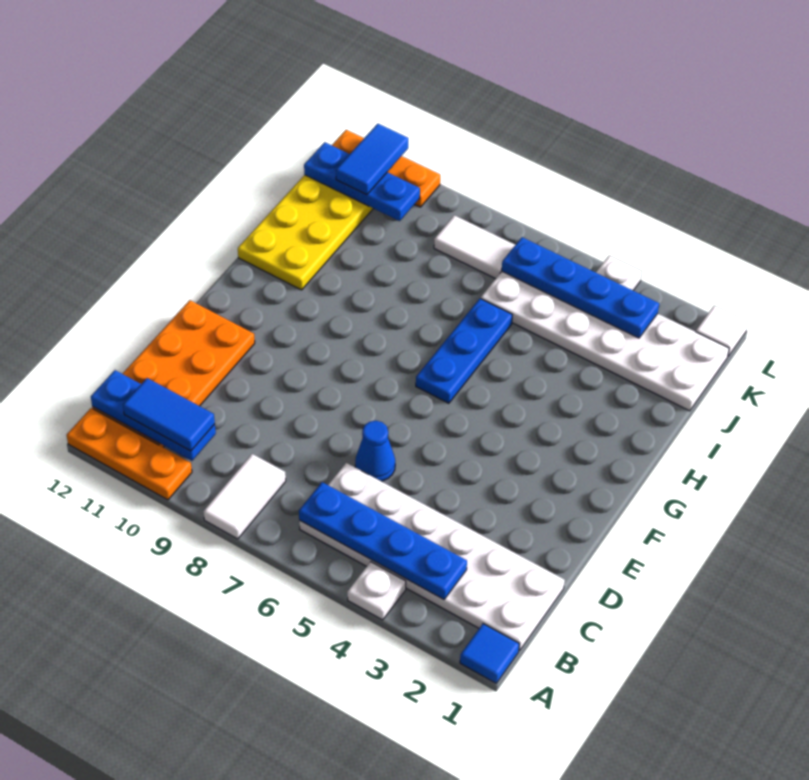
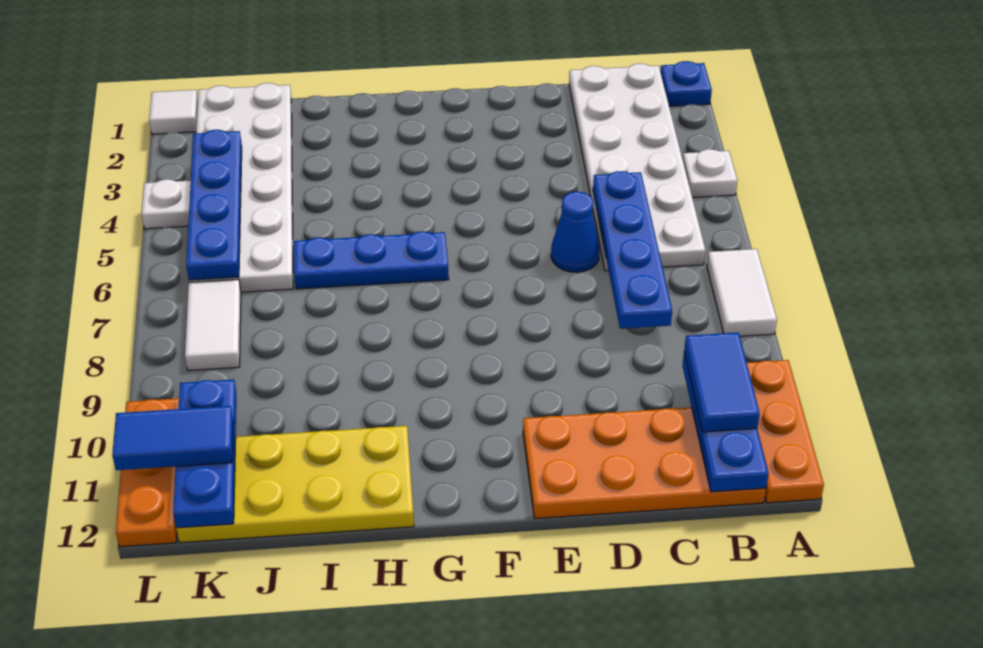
blue tile A1 level 1 -> blue plate A1 level 1
white tile A8:B8 level 1 -> white tile A7:A8 level 1
blue plate B3:B6 level 2 -> blue plate C5:C8 level 2

